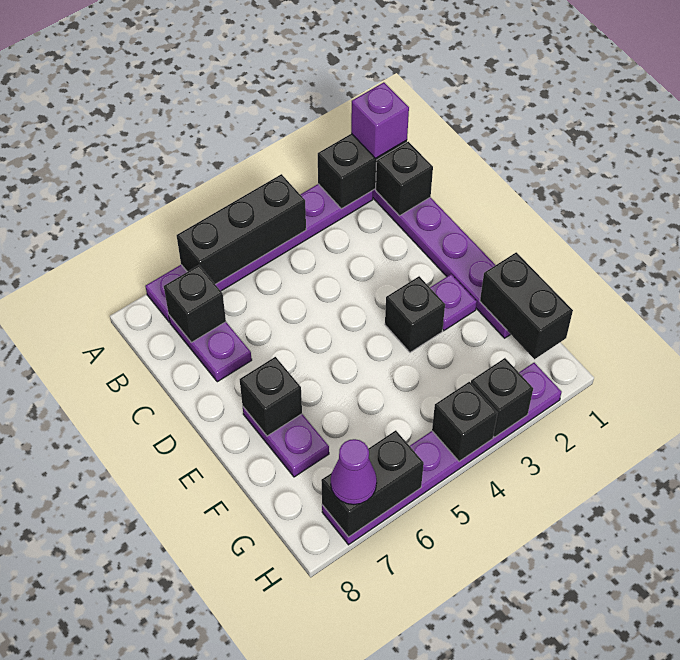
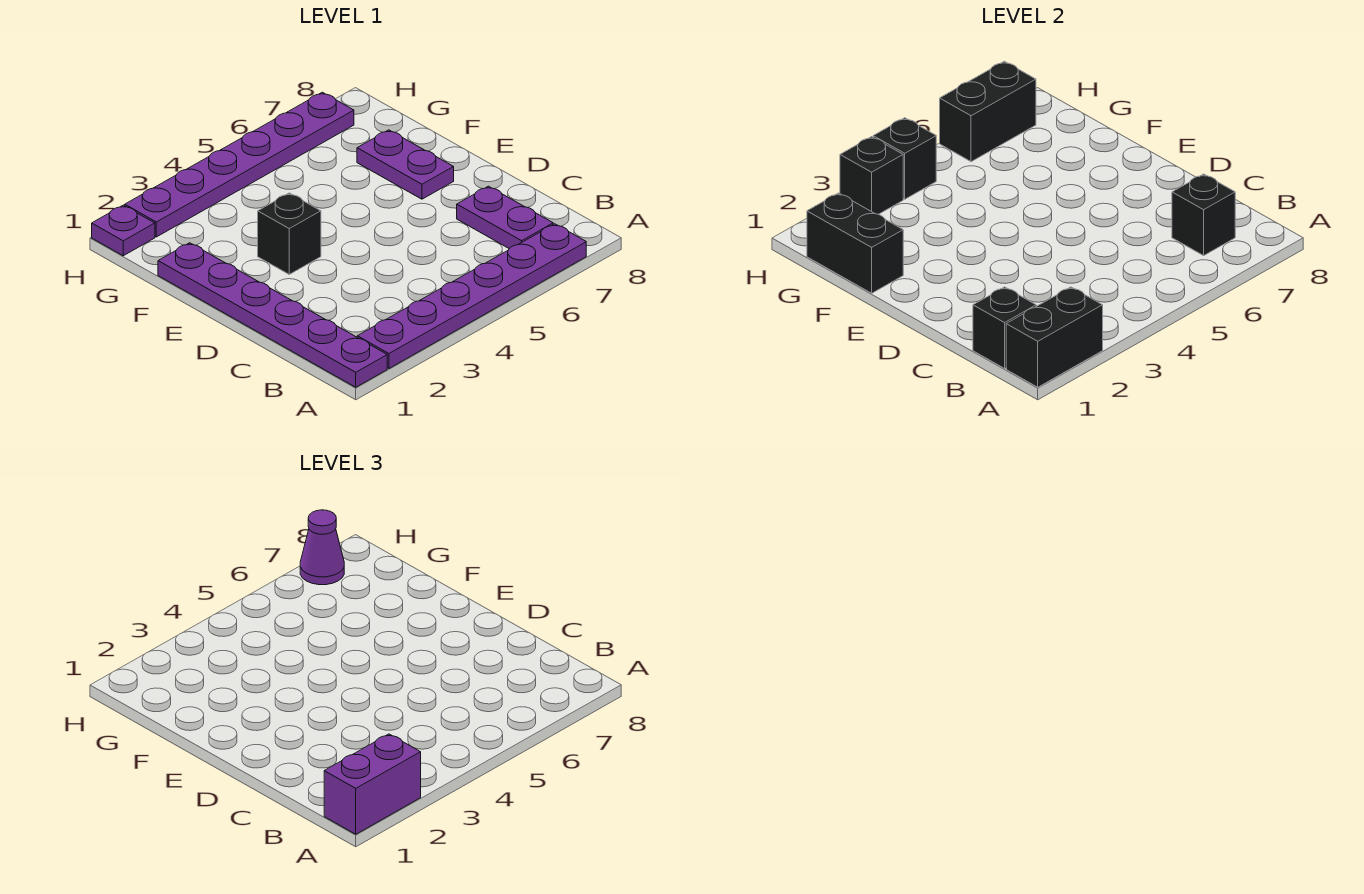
purple brick A1 level 3 -> purple brick A1:A2 level 3
black brick A4:A6 level 2 -> none
purple plate E2 level 1 -> purple plate H1 level 1
black brick E7 level 2 -> none

